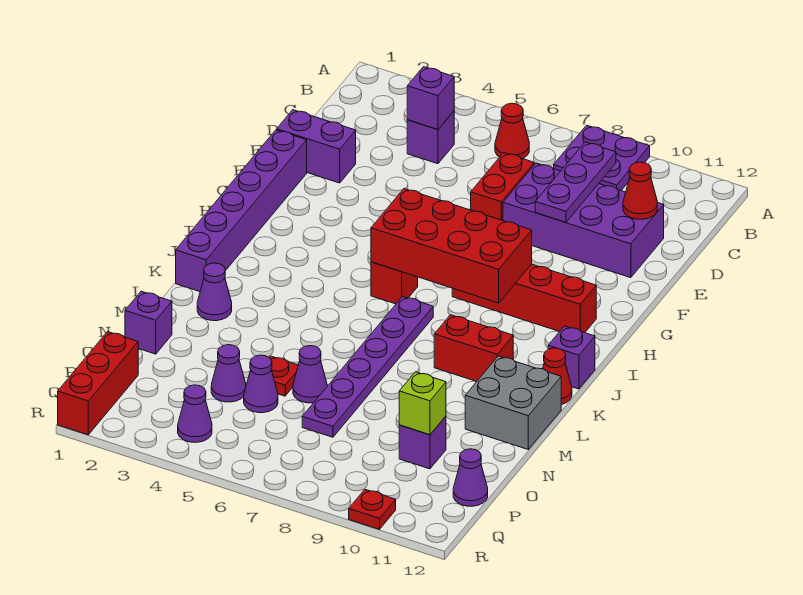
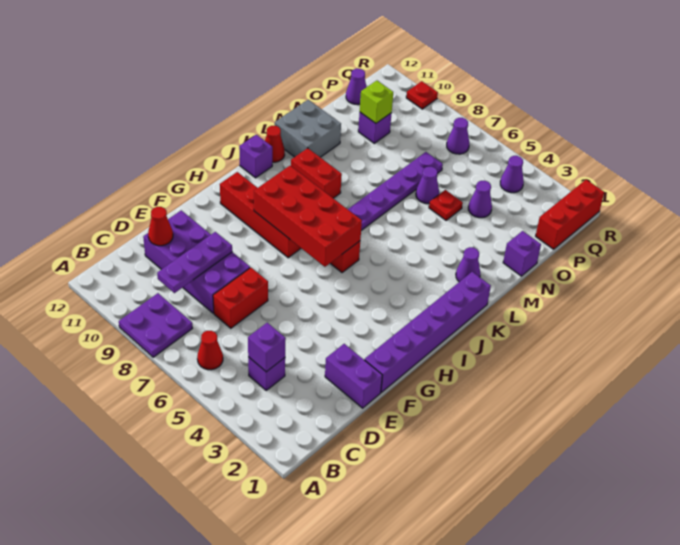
purple cone O5 level 1 -> purple cone Q7 level 1

